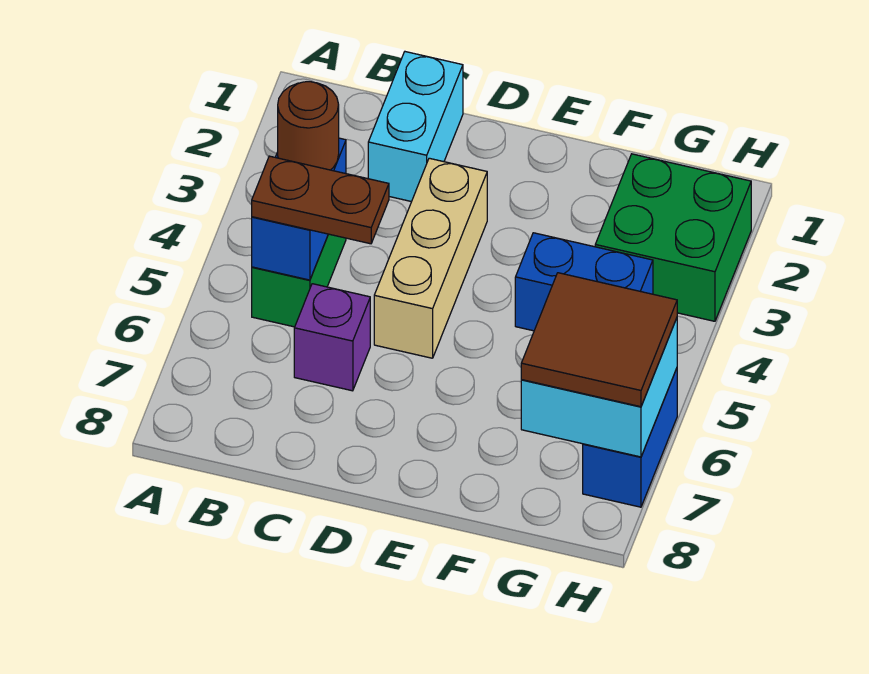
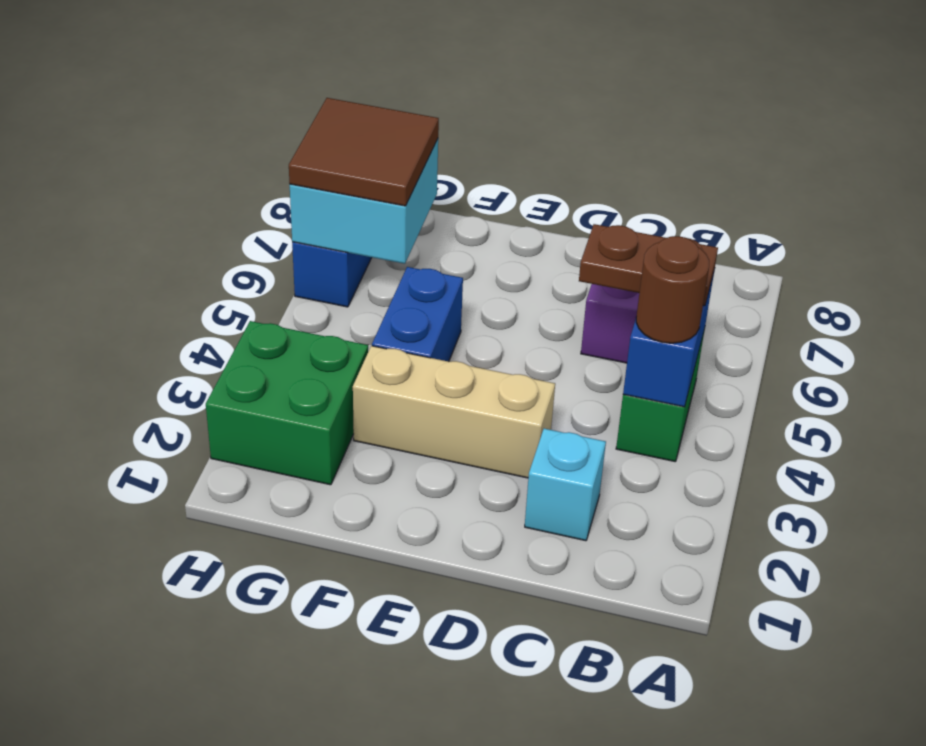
cyan brick C1:C2 level 1 -> cyan brick C2 level 1
tan brick D3:D5 level 1 -> tan brick D3:F3 level 1
blue brick F4:G4 level 1 -> blue brick F4:F5 level 1

